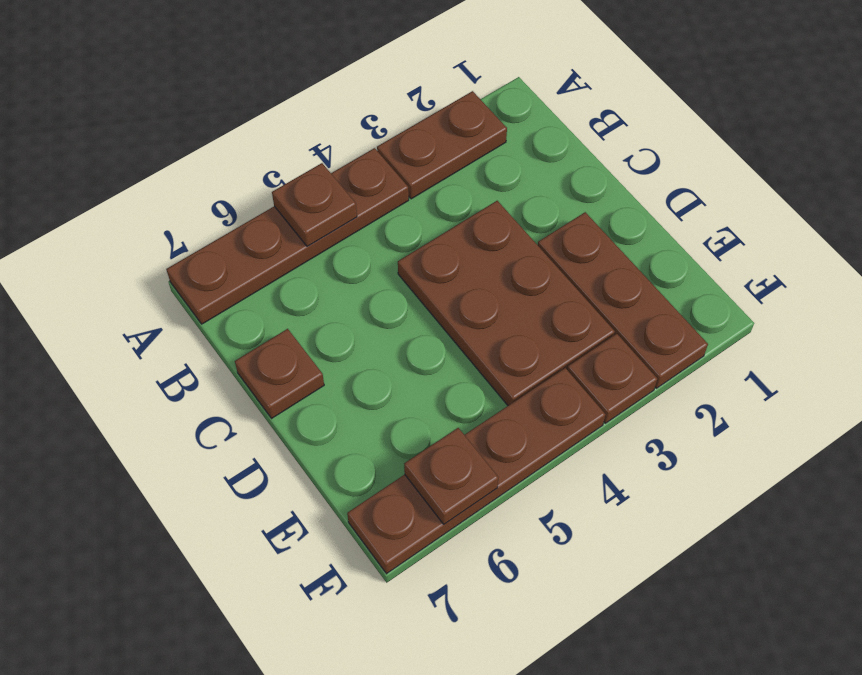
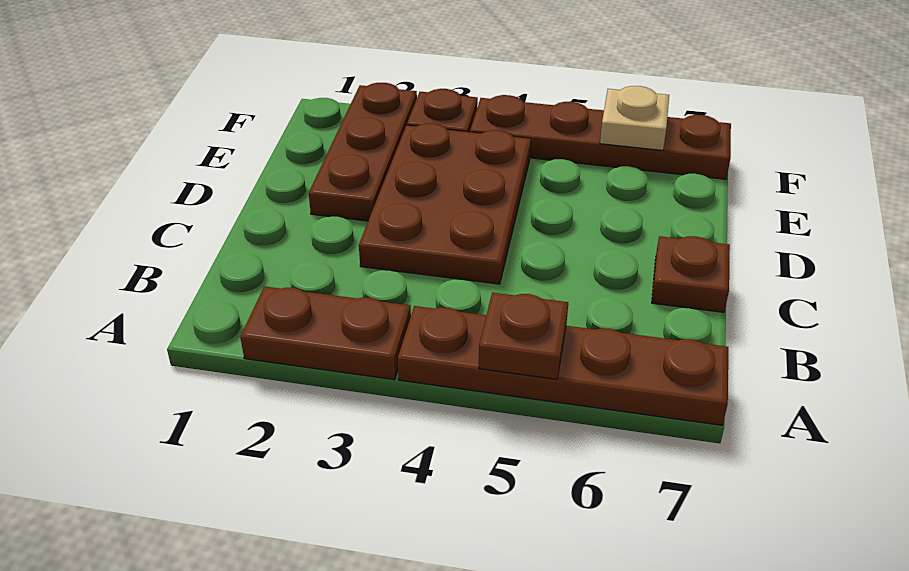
brown plate F6 level 2 -> tan plate F6 level 2

